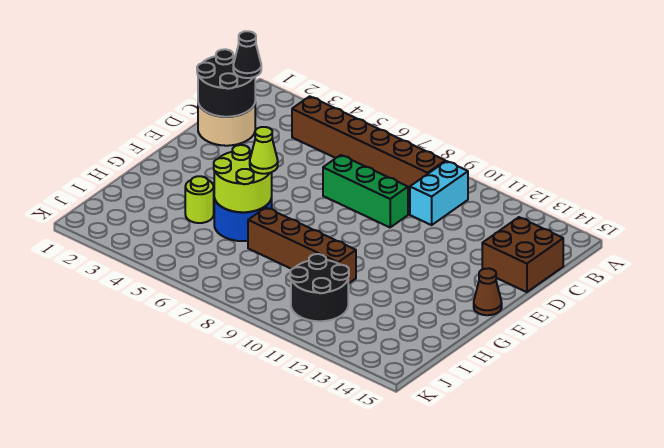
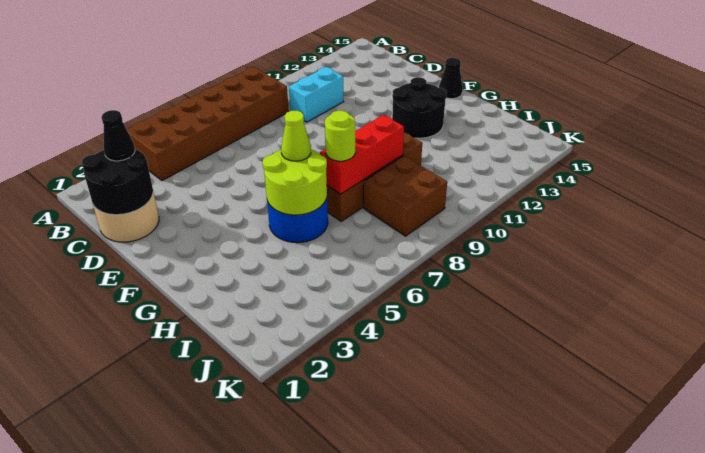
brown brick B4:B9 level 1 -> brown brick A4:B9 level 1
cyan brick B10:C10 level 1 -> cyan brick C10:C11 level 1
brown brick C14:D15 level 1 -> brown brick I8:J9 level 1
green brick D7:D9 level 1 -> none
brown cone F15 level 1 -> black cone F15 level 1
lime round brick H4 level 1 -> lime round brick H7 level 3
none -> red brick H7:H9 level 2
black round brick I10:J11 level 1 -> black round brick F12:G13 level 1

